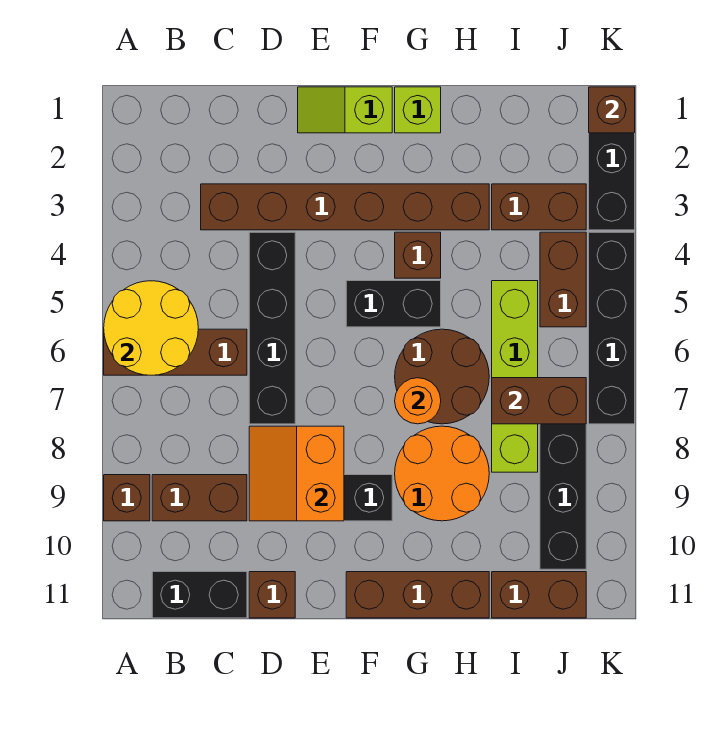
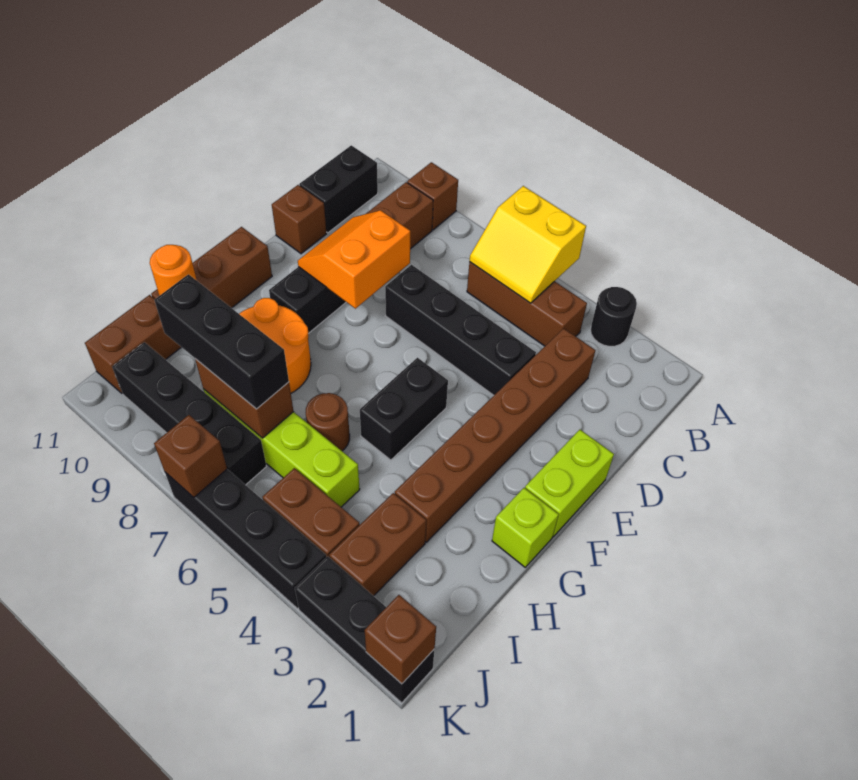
none -> black round brick A3 level 1
yellow round brick A5:B6 level 2 -> yellow slope A5:B6 level 2 top A
brown brick A6:C6 level 1 -> brown brick B4:B6 level 1
orange slope D8:E9 level 2 top E -> orange slope D8:E9 level 2 top 8
lime slope E1:F1 level 1 top F -> lime brick E1:F1 level 1
brown brick G4 level 1 -> brown brick K7 level 2
brown round brick G6:H7 level 1 -> brown round brick H6 level 1
orange round brick G7 level 2 -> orange round brick H11 level 2
brown brick I7:J7 level 2 -> brown brick I7:I8 level 2
none -> black brick I7:I9 level 3

